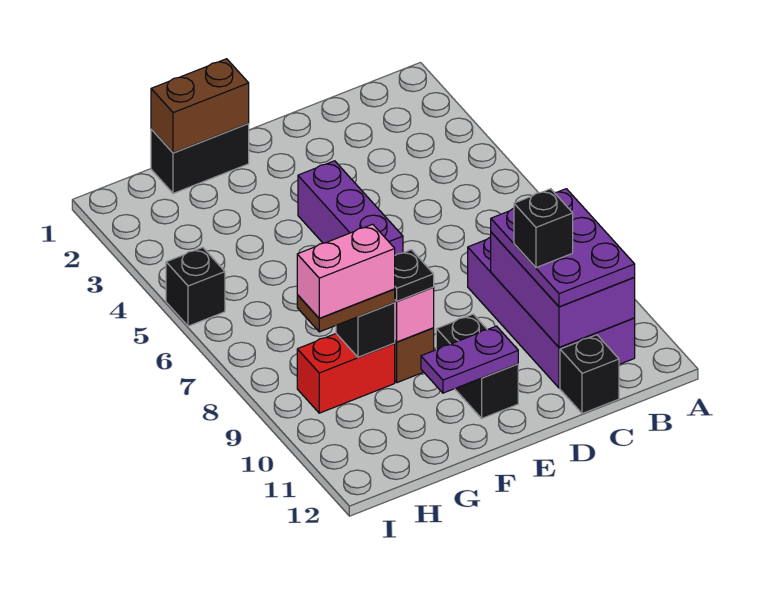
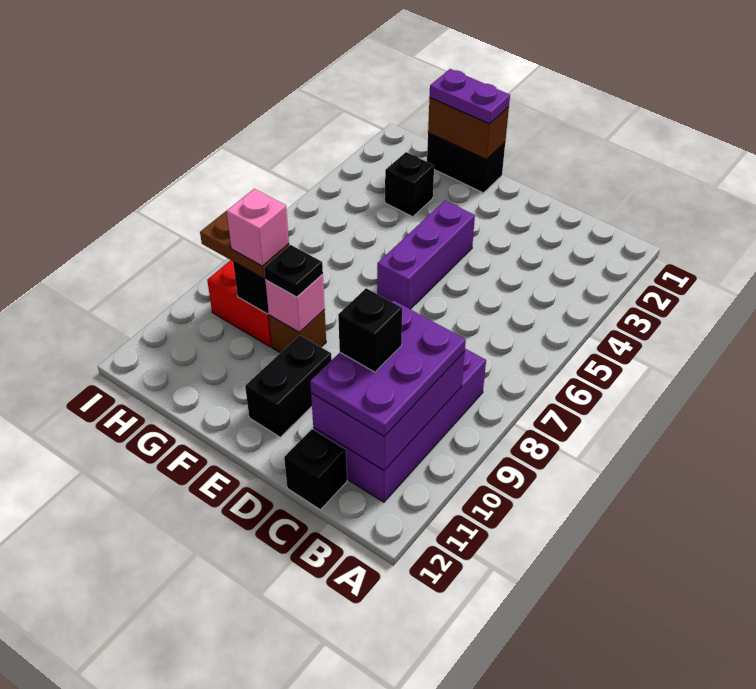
purple plate E11:F11 level 2 -> purple plate F1:G1 level 3
pink brick G9:H9 level 4 -> pink brick G9 level 4
black brick I5 level 1 -> black brick G3 level 1

